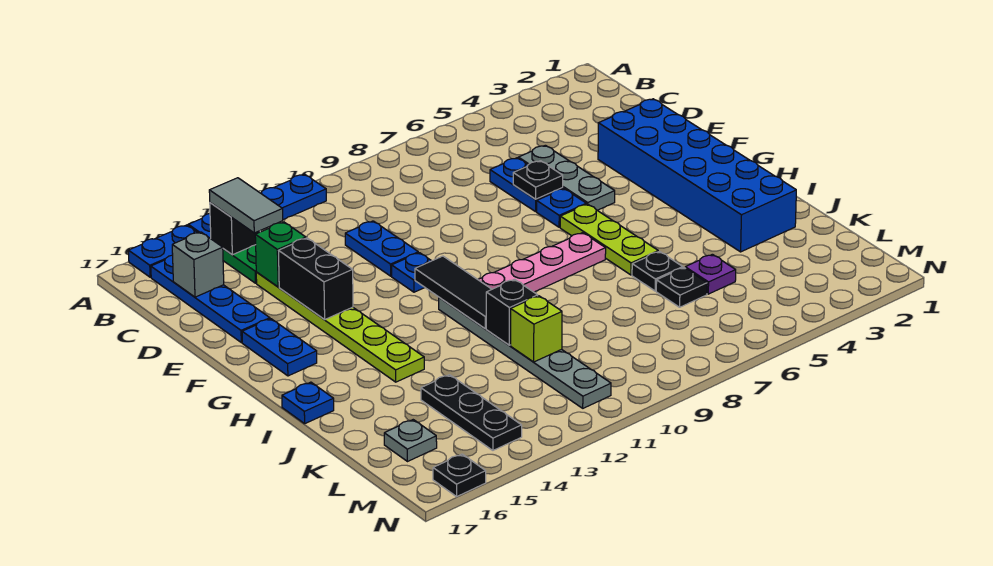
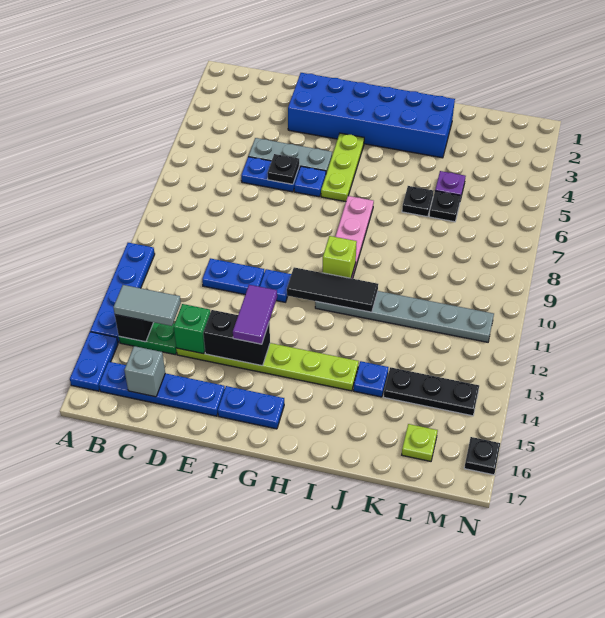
none -> purple tile F13:F14 level 3
lime plate G6:I6 level 1 -> lime plate G4:G6 level 1
blue plate I17 level 1 -> blue plate J14 level 1
black brick J11 level 2 -> none
lime brick K11 level 2 -> lime brick H10 level 2
grey plate L16 level 1 -> lime plate L16 level 1

